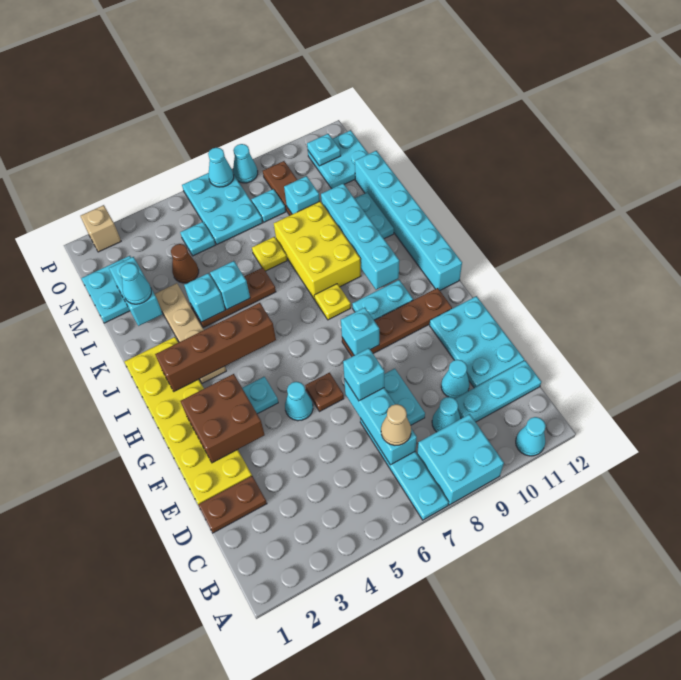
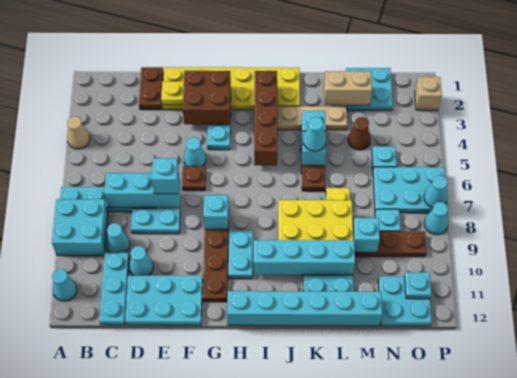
tan cone C7 level 3 -> tan cone A4 level 1
yellow plate I8 level 1 -> yellow plate E2 level 2
cyan brick L2:M2 level 2 -> tan brick L2:M2 level 2
cyan cone L2 level 3 -> cyan cone K5 level 3

